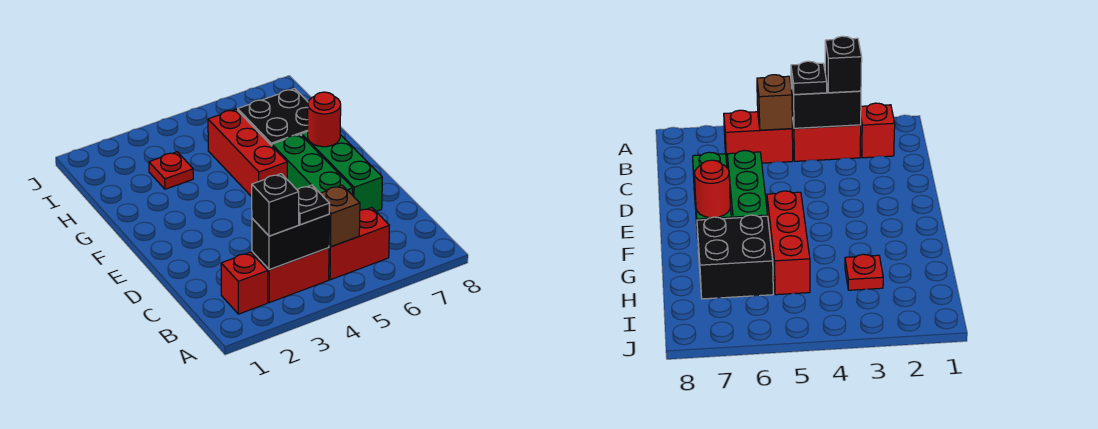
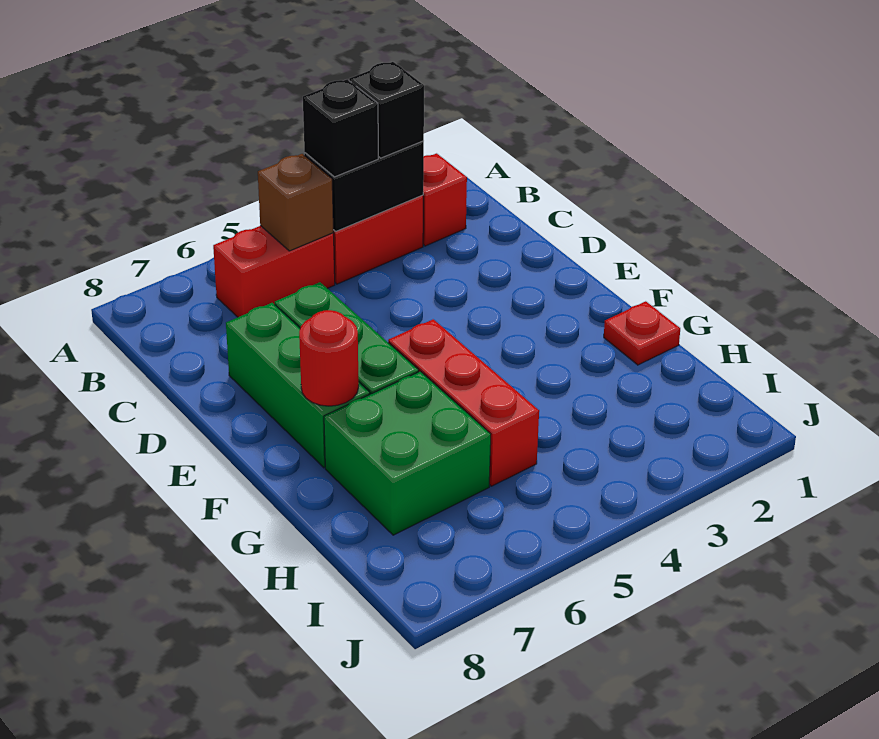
black plate B4 level 3 -> black brick B4 level 3
black brick G6:H7 level 1 -> green brick G6:H7 level 1
red plate H3 level 1 -> red plate G1 level 1

